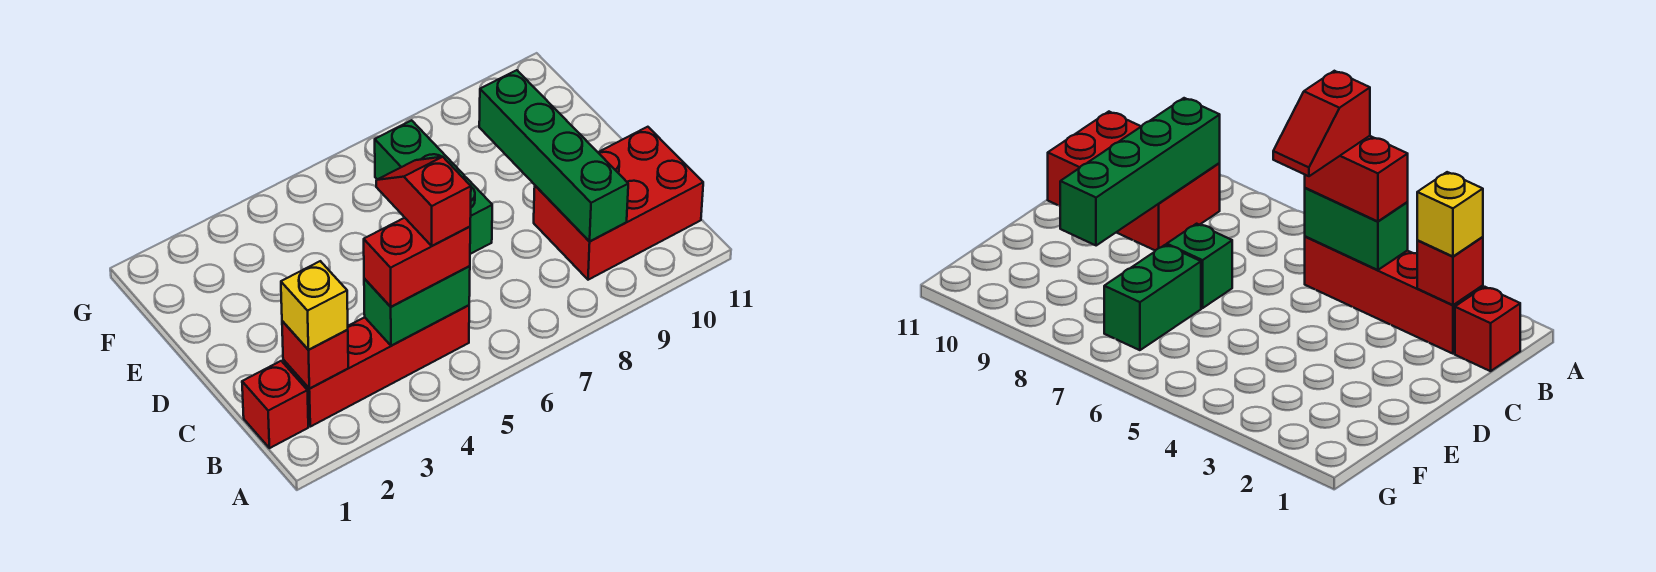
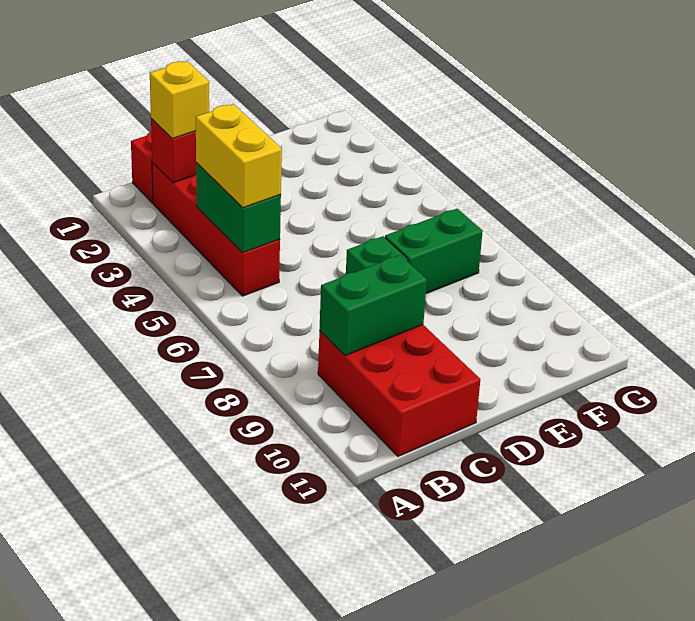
red brick B4:B5 level 3 -> yellow brick B4:B5 level 3
red slope B5:C5 level 4 top B -> none
green brick B9:E9 level 2 -> green brick B9:C9 level 2

